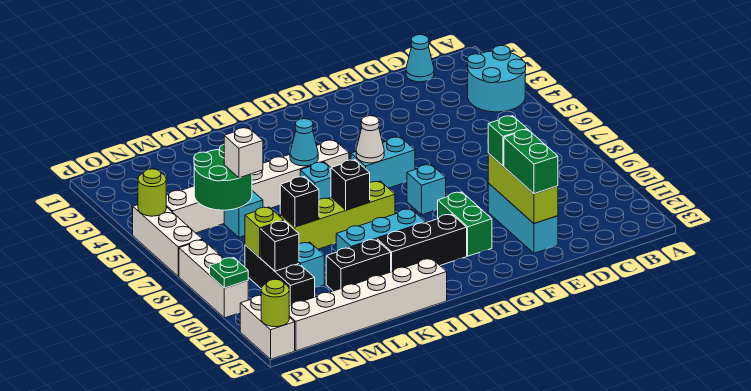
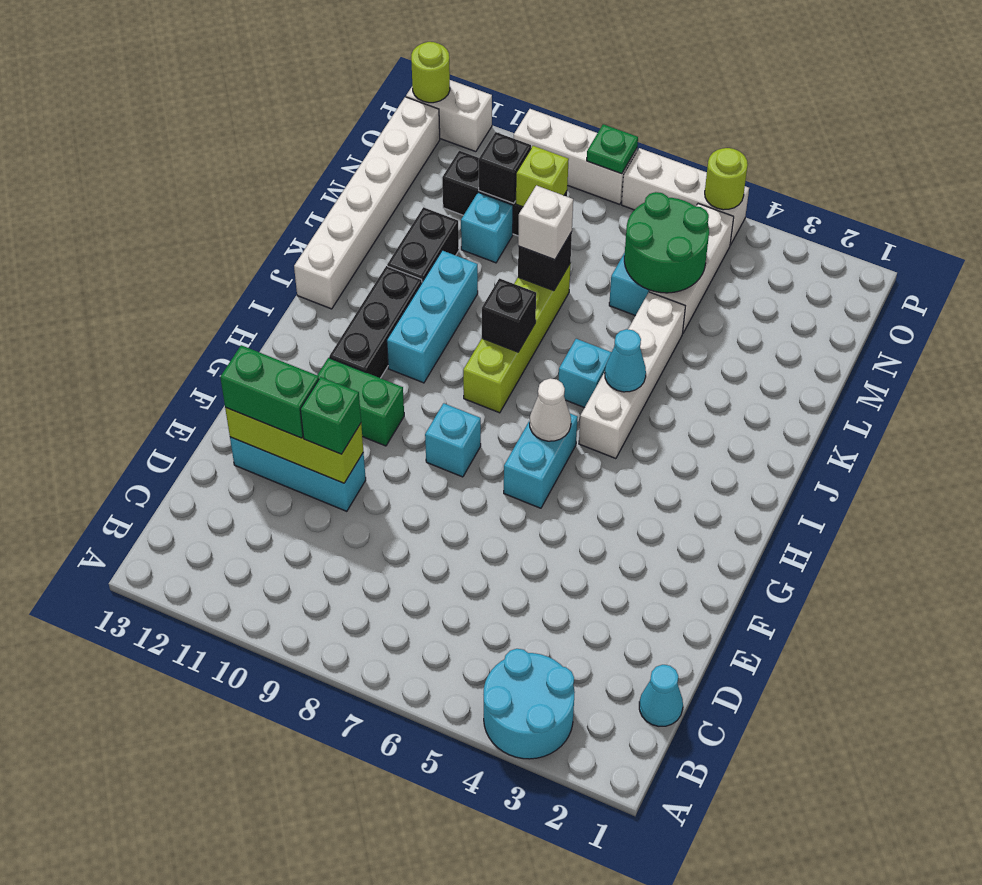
white brick M6 level 3 -> white brick L8 level 3
green plate P10 level 2 -> green plate P8 level 2

